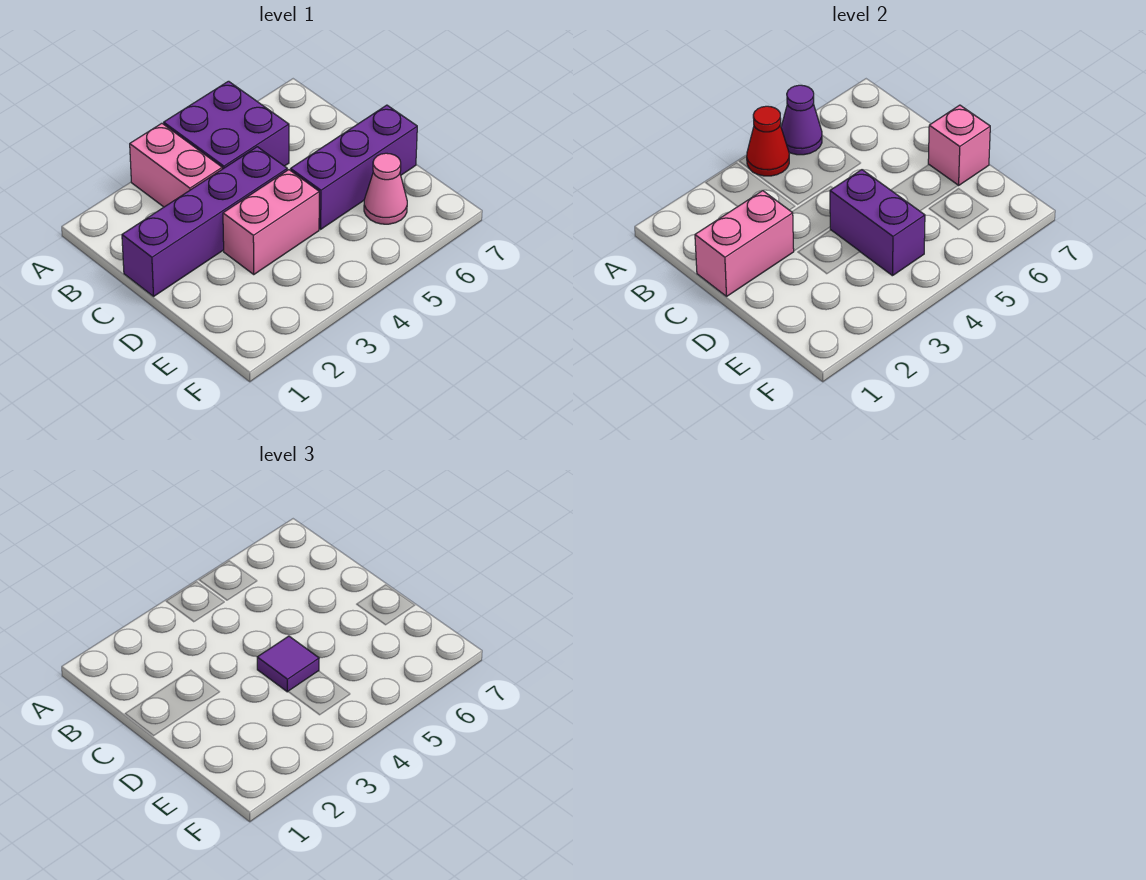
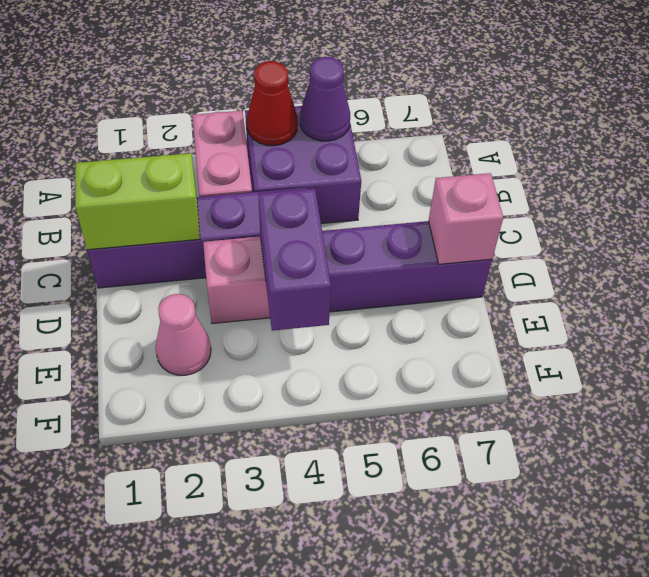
pink brick C1:C2 level 2 -> lime brick C1:C2 level 2
purple tile D4 level 3 -> none
pink cone E6 level 1 -> pink cone E2 level 1

